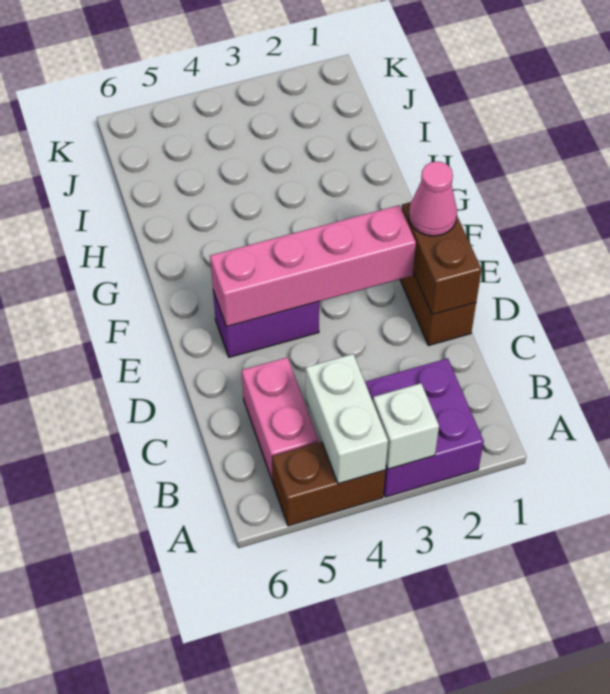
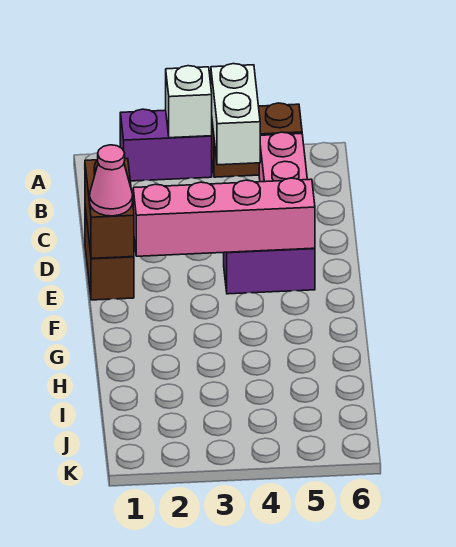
purple brick A2:B3 level 1 -> purple brick A2:A3 level 1

